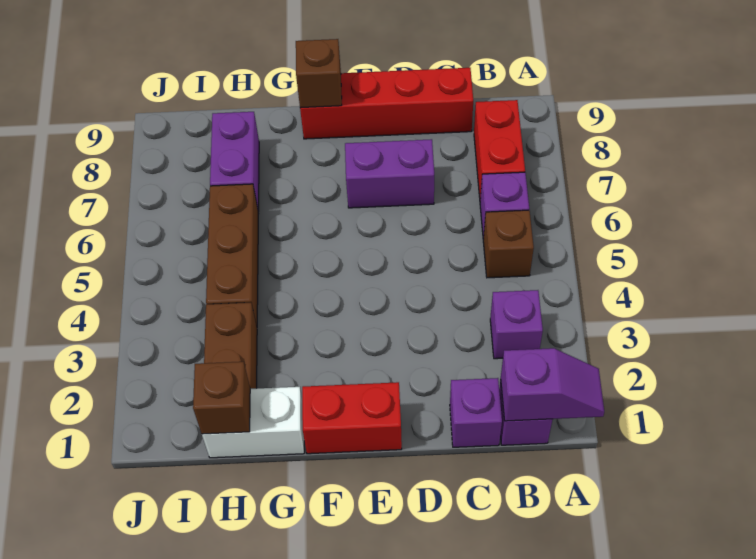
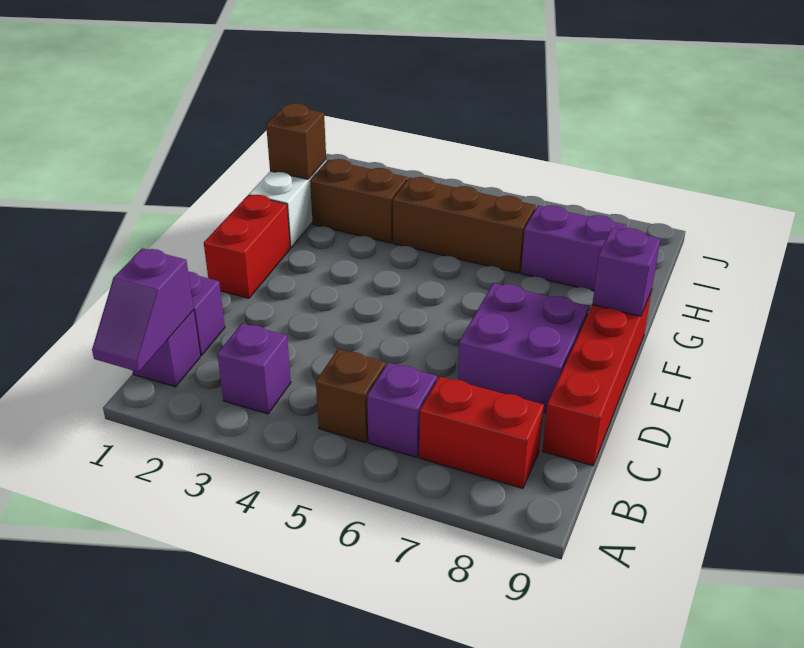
purple brick D7:E7 level 1 -> purple brick D7:E8 level 1
brown brick F9 level 2 -> purple brick F9 level 2

